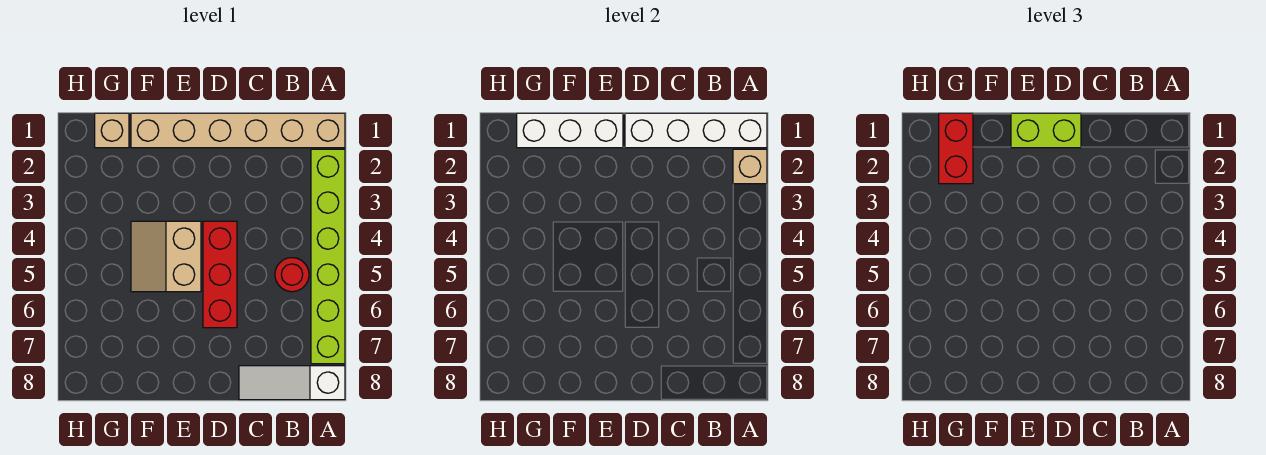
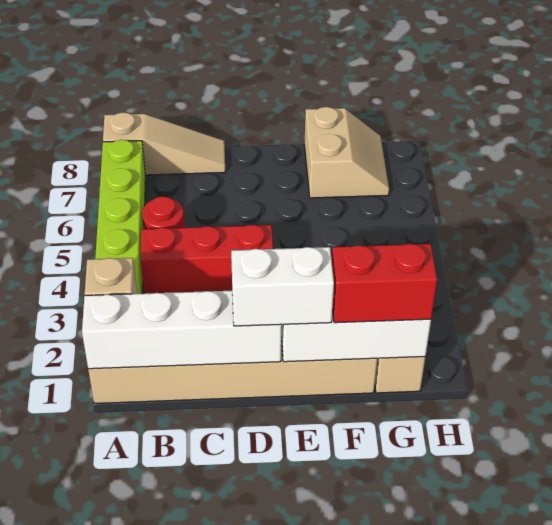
white slope A8:C8 level 1 top A -> tan slope A8:C8 level 1 top A
lime brick D1:E1 level 3 -> white brick D1:E1 level 3
red brick D4:D6 level 1 -> red brick B4:D4 level 1
tan slope E4:F5 level 1 top E -> tan slope F7:G8 level 1 top F
red brick G1:G2 level 3 -> red brick F1:G1 level 3

